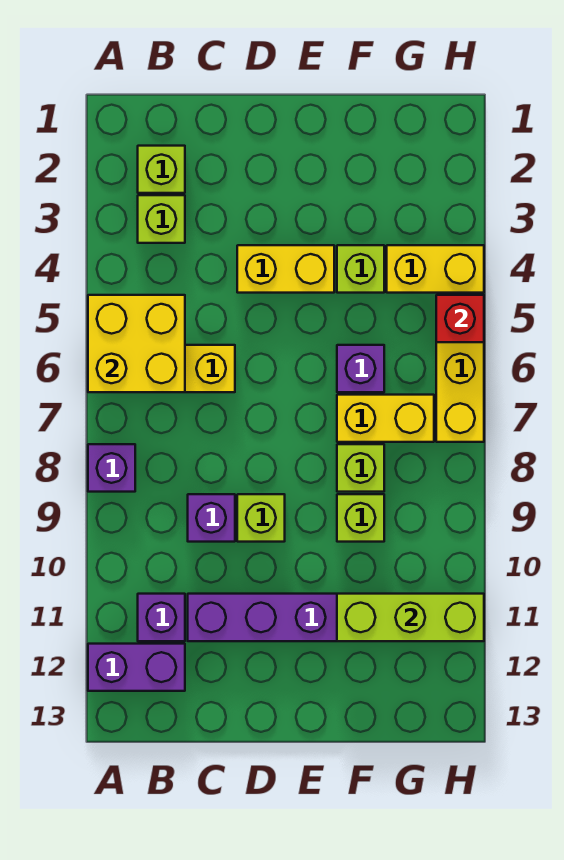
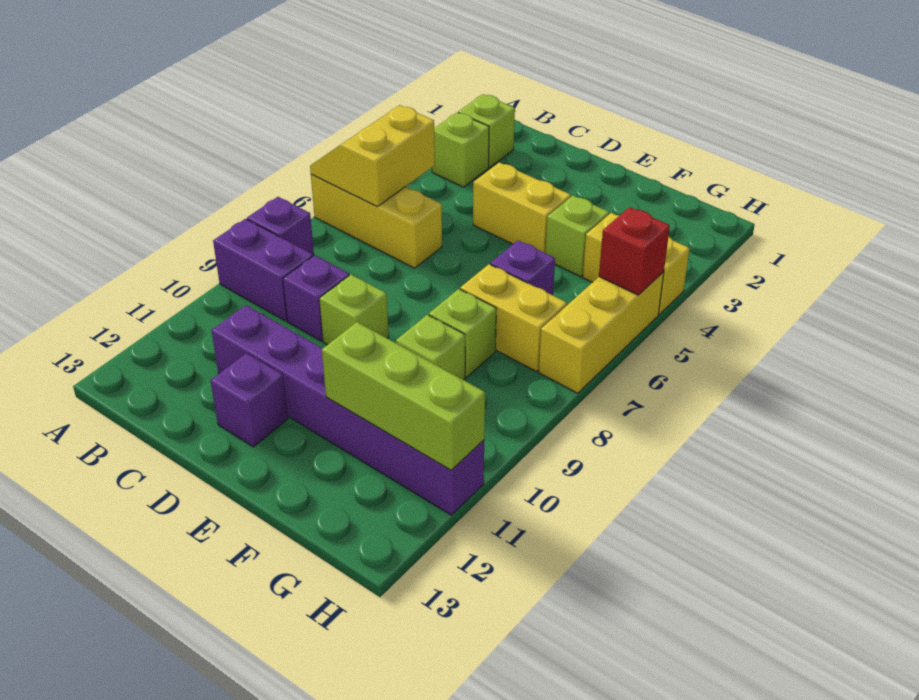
yellow brick A5:B6 level 2 -> yellow slope A5:B6 level 2 top B
purple brick A12:B12 level 1 -> purple brick A9:B9 level 1
purple brick B11 level 1 -> purple brick D12 level 1

